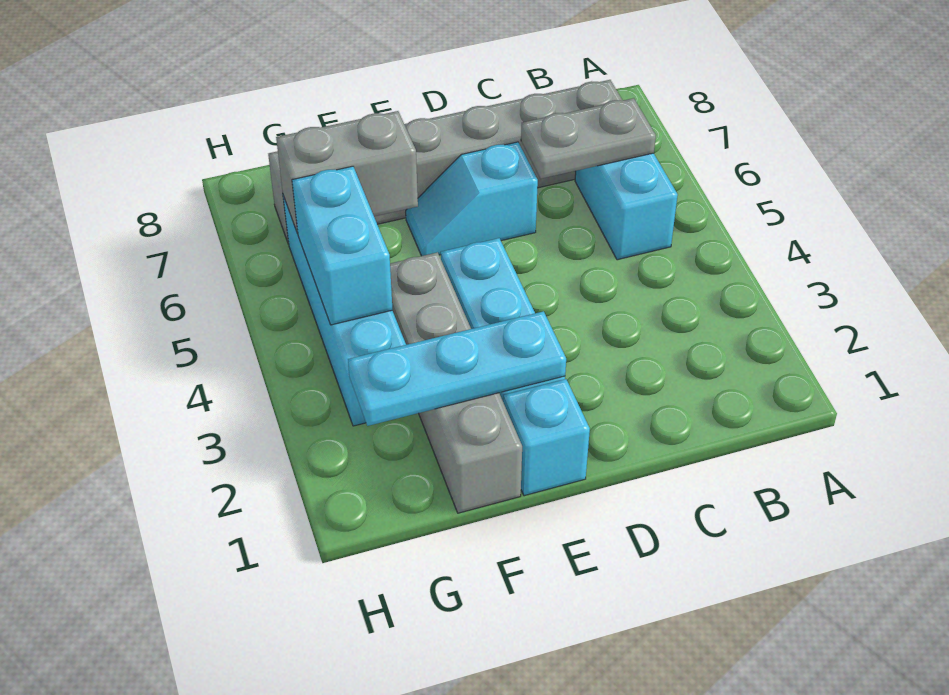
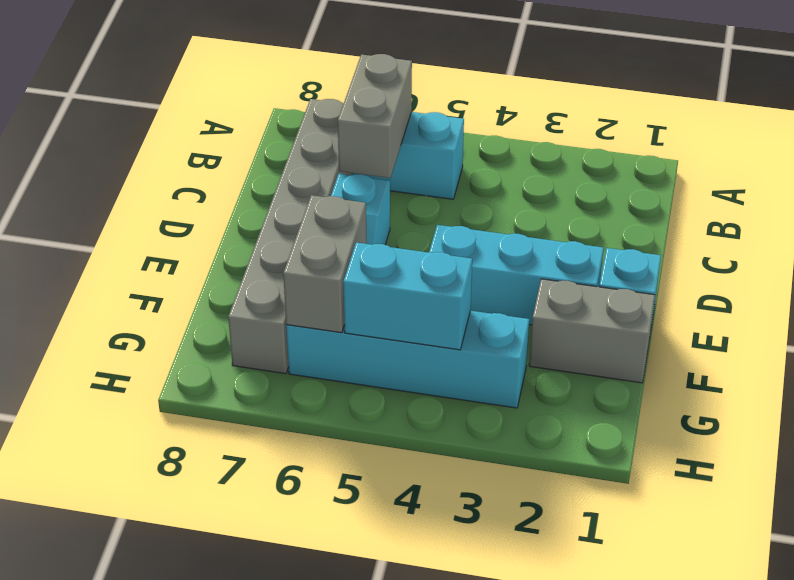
grey plate B6:C6 level 2 -> grey brick B6:C6 level 2
cyan plate E2:G2 level 2 -> none
grey brick F1:F4 level 1 -> grey brick F1:F2 level 1

